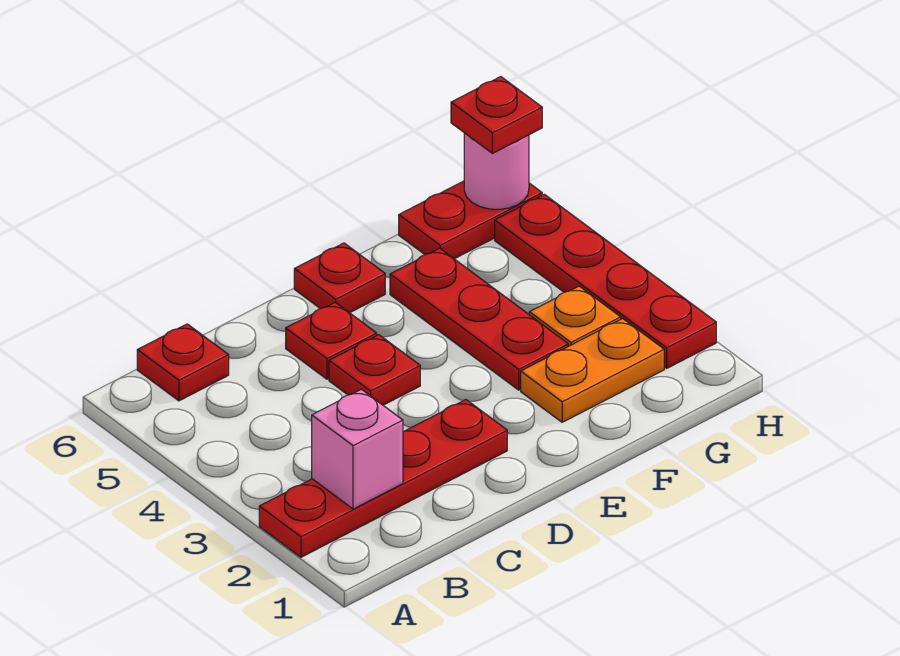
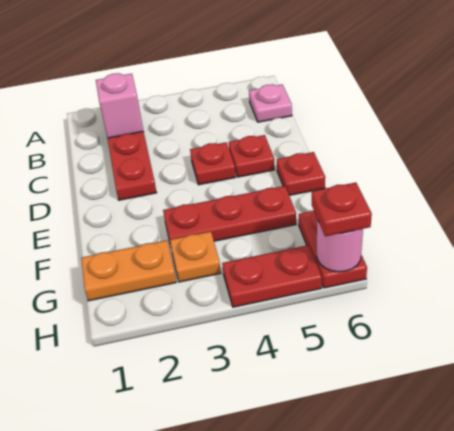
red plate B6 level 1 -> pink plate B6 level 1
orange plate F2:G2 level 1 -> orange plate G1:G2 level 1
red plate H2:H5 level 1 -> red plate H4:H5 level 1

